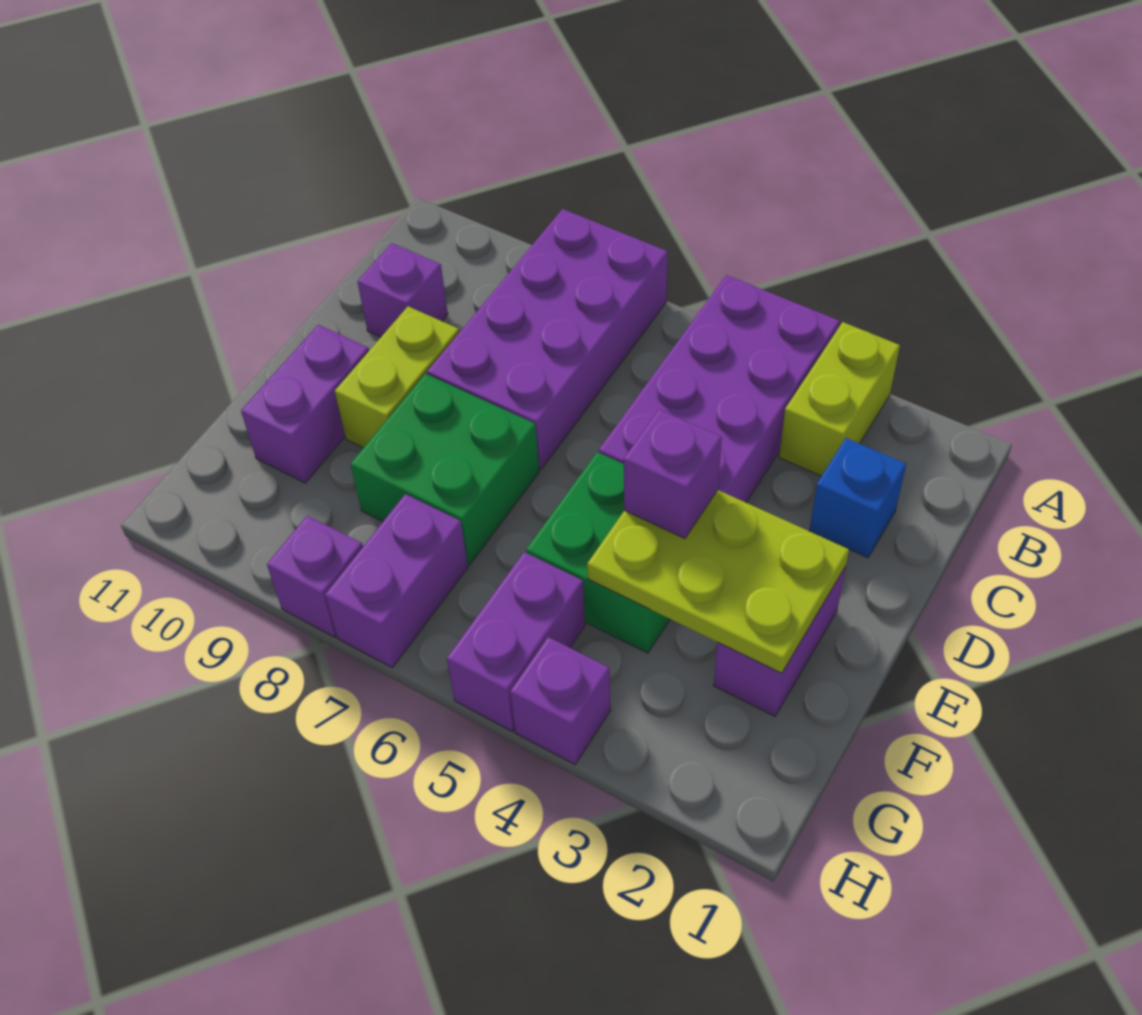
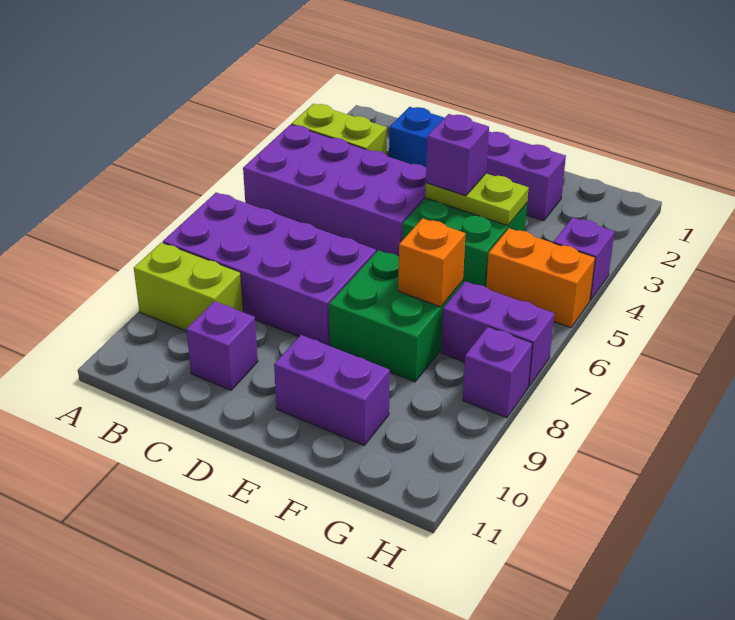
lime brick D9:E9 level 1 -> lime brick A9:B9 level 1
lime plate E2:F4 level 2 -> lime plate E4:F4 level 2
none -> orange brick F7 level 2
purple brick G5:H5 level 1 -> orange brick G5:H5 level 1

